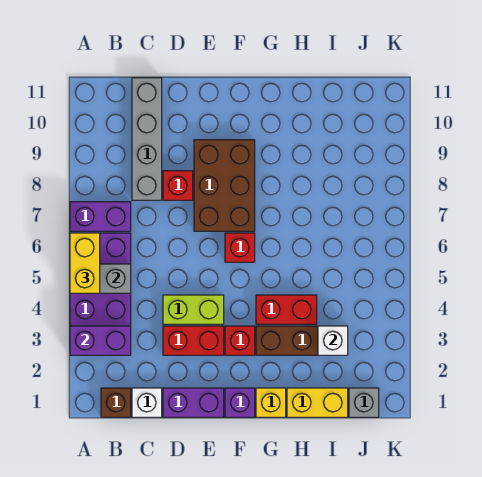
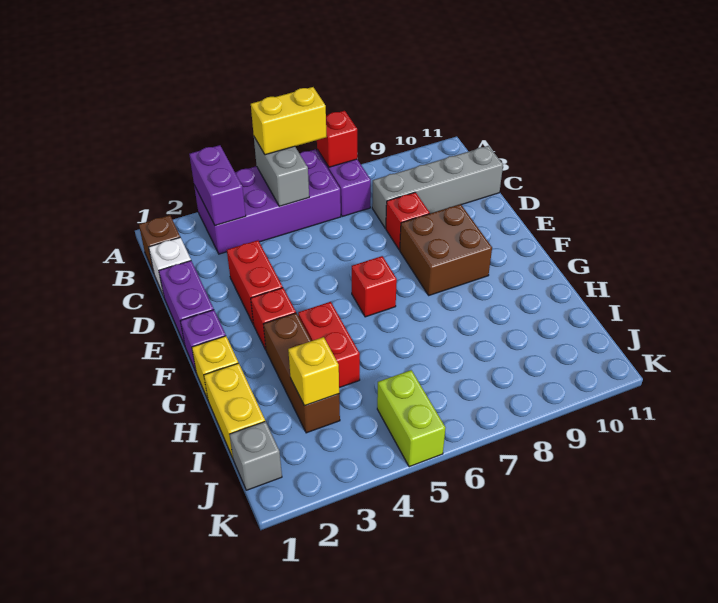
none -> red brick A7 level 2
lime brick D4:E4 level 1 -> lime brick J5:K5 level 1
brown brick E7:F9 level 1 -> brown brick E8:F9 level 1
white brick I3 level 2 -> yellow brick I3 level 2

